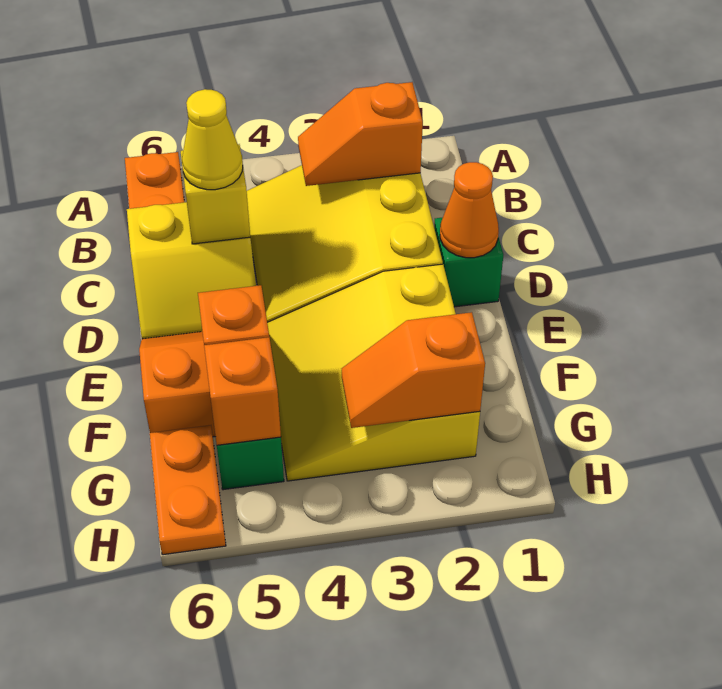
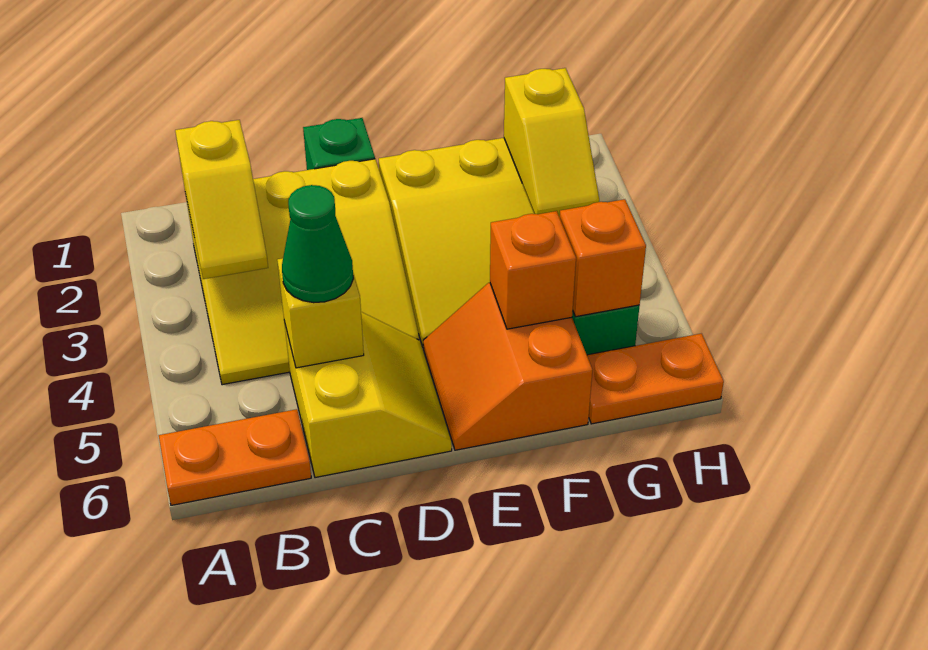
orange slope B2:B3 level 2 top 2 -> yellow slope B2:B3 level 2 top 2
yellow cone C5 level 3 -> green cone C5 level 3
orange cone D1 level 2 -> none
orange slope G2:G3 level 2 top 2 -> yellow slope G2:G3 level 2 top 2

